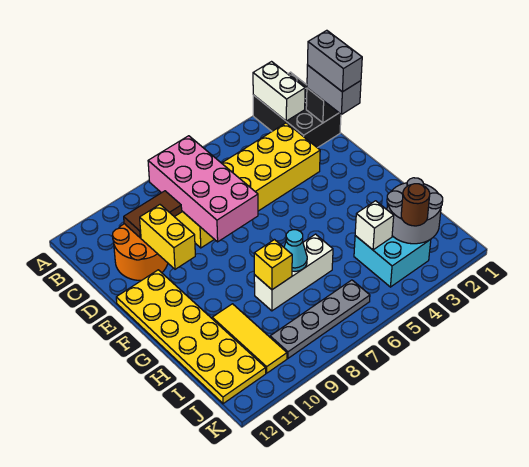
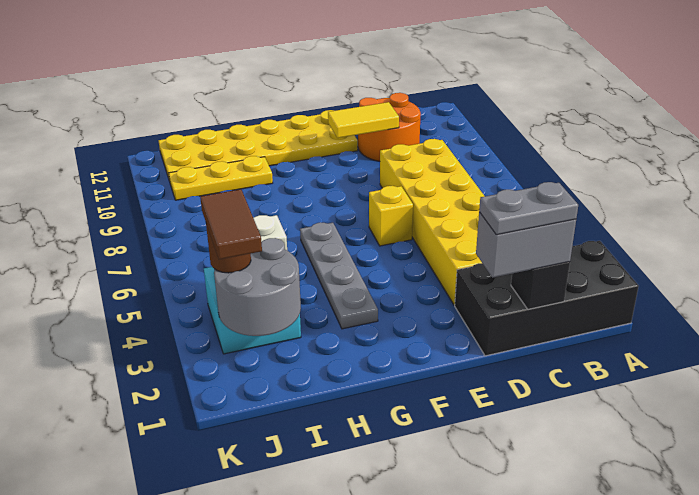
black brick A1:C2 level 1 -> black brick A1:D2 level 1
white brick A2:B2 level 2 -> none
pink brick B7:E8 level 2 -> none
grey brick C1:D1 level 4 -> grey plate C1:D1 level 4
brown tile C9:C10 level 2 -> brown tile J2:J3 level 4
yellow brick D10:E10 level 2 -> yellow tile D10:E10 level 2
white brick H6:H8 level 1 -> none
cyan cone H7 level 2 -> none
yellow brick H8 level 2 -> yellow brick E6 level 1
yellow tile H10:J10 level 1 -> yellow plate H10:J10 level 1
grey plate J6:J9 level 1 -> grey plate G3:G6 level 1

